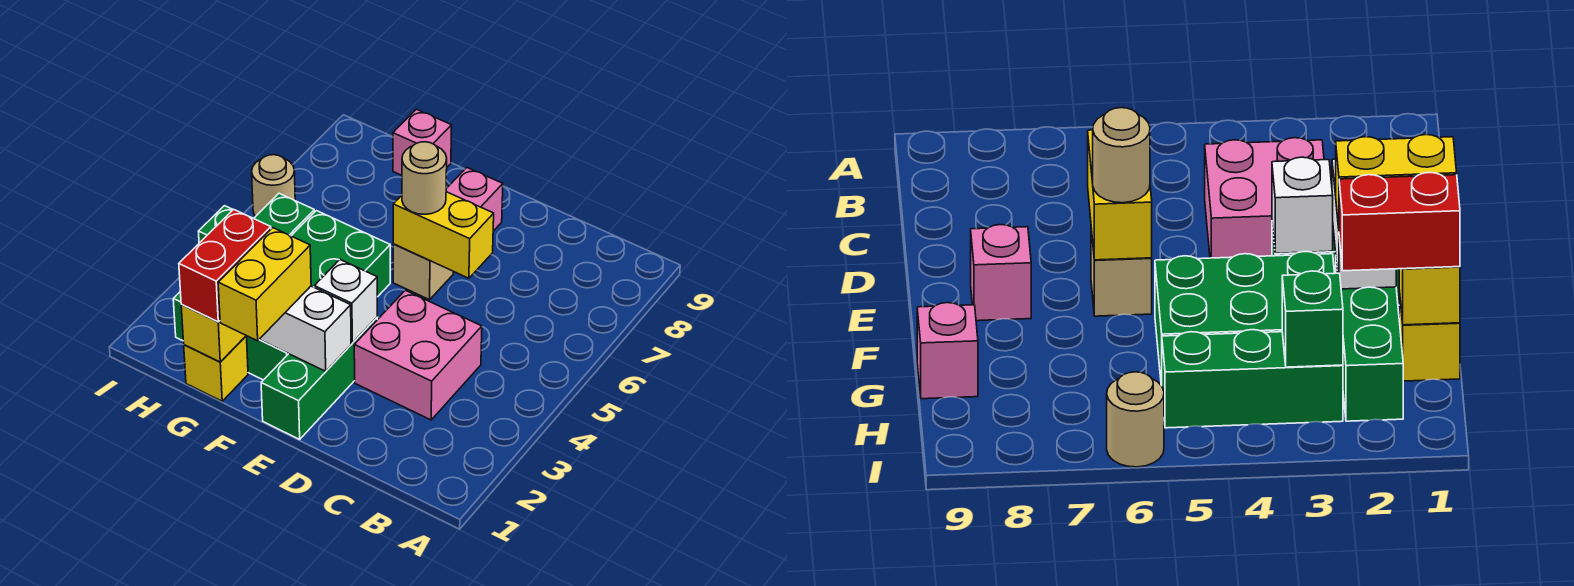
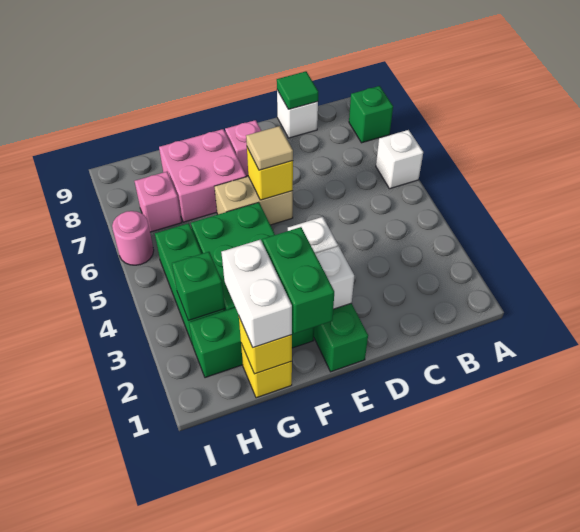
none -> white brick A6 level 1
none -> green brick A8 level 1
pink brick C3:D4 level 1 -> pink brick F7:G8 level 1
none -> white brick C9 level 1
none -> green tile C9 level 2
yellow brick D6:E6 level 2 -> yellow brick E6 level 2
tan brick E6 level 1 -> tan brick E6:F6 level 1
tan round brick E6 level 3 -> tan tile E6 level 3
yellow brick F1:F2 level 3 -> green brick F1:F2 level 3
red brick G1:G2 level 3 -> white brick G1:G2 level 3
pink brick G9 level 1 -> pink brick H7 level 1
tan round brick I6 level 1 -> pink round brick I6 level 1

